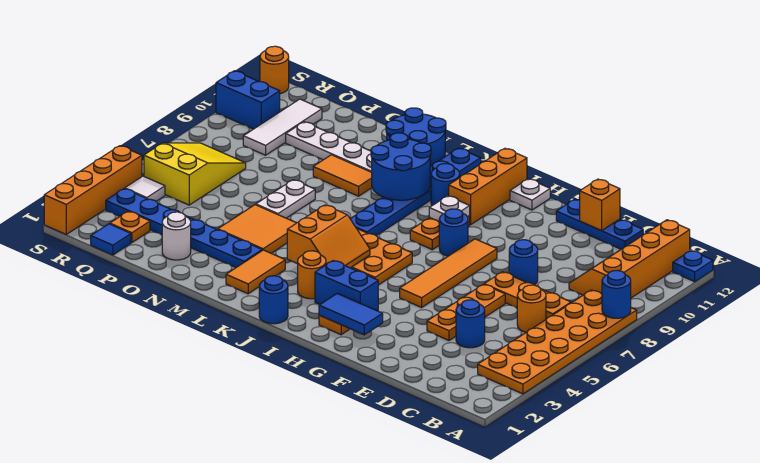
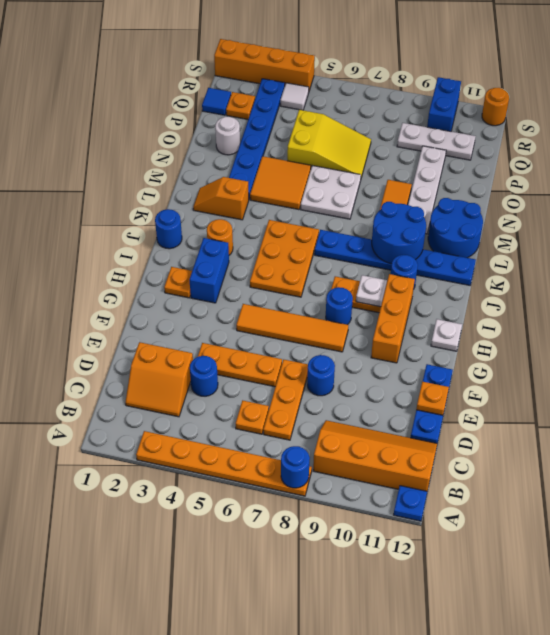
orange plate A3:B8 level 1 -> orange plate A3:A8 level 1
orange round brick C6 level 1 -> orange plate C6 level 1
orange brick E12 level 2 -> orange plate E12 level 2
blue tile G2:H2 level 2 -> none
orange brick I10:I12 level 1 -> orange brick G10:I10 level 1
orange slope J4:K5 level 2 top K -> orange slope C2:D3 level 1 top D
orange tile L2:L3 level 1 -> orange slope L2:L3 level 1 top 3
white plate N6:N7 level 1 -> white plate M6:N7 level 1
yellow slope Q5:R7 level 1 top 5 -> yellow slope O5:P7 level 1 top 5
white tile Q9:Q11 level 1 -> white plate Q9:Q11 level 1

